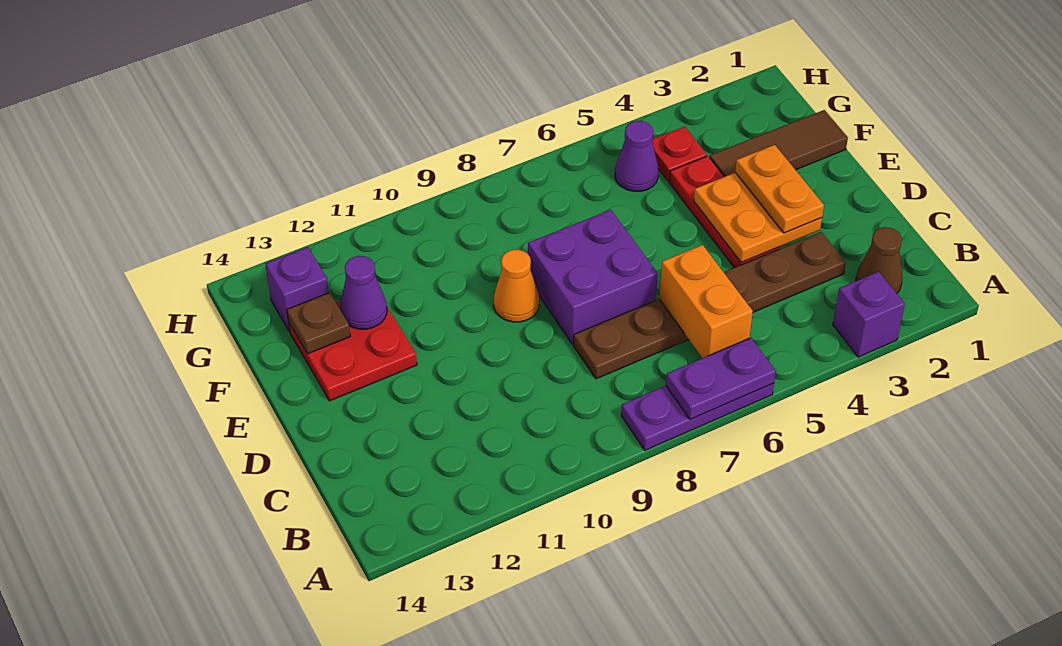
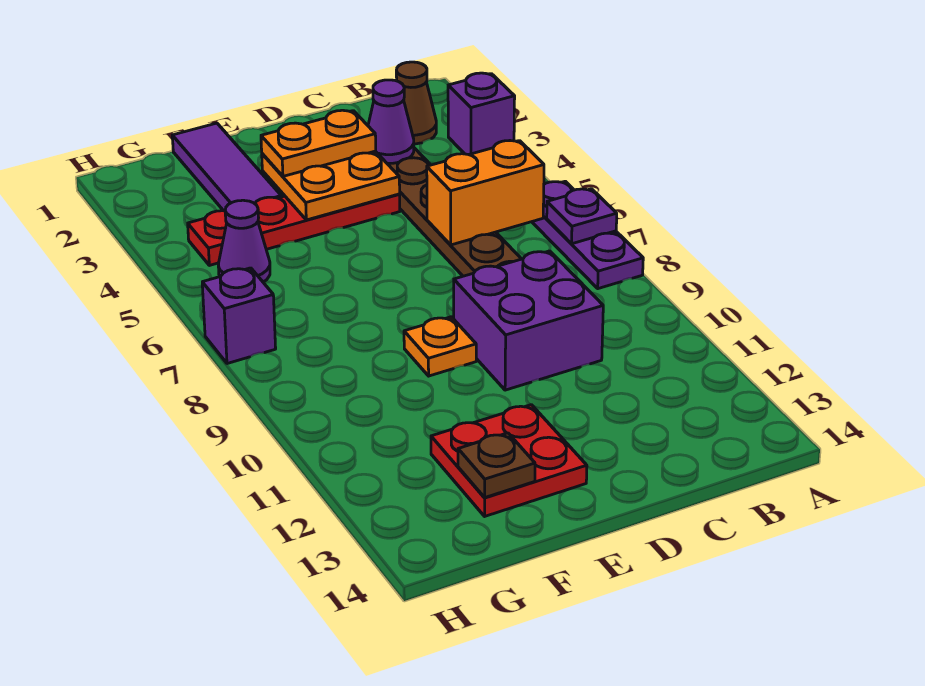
purple plate A6:A7 level 2 -> purple plate A7 level 2
purple brick D7:E8 level 1 -> purple brick C9:D10 level 1
orange cone E9 level 1 -> orange plate E9 level 1
brown tile F1:F3 level 1 -> purple tile F1:F3 level 1
purple cone F12 level 2 -> purple cone C3 level 2
purple brick G13 level 1 -> purple brick H7 level 1

